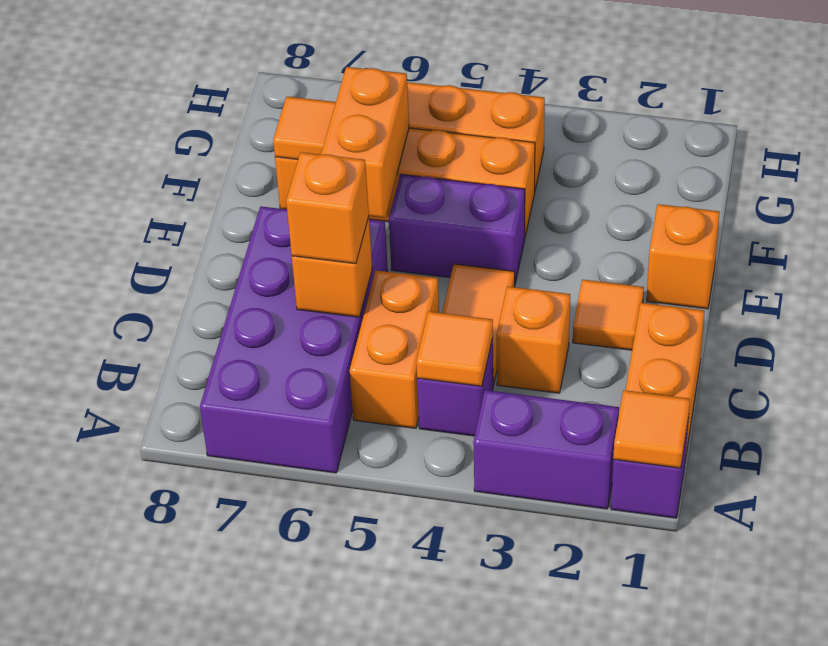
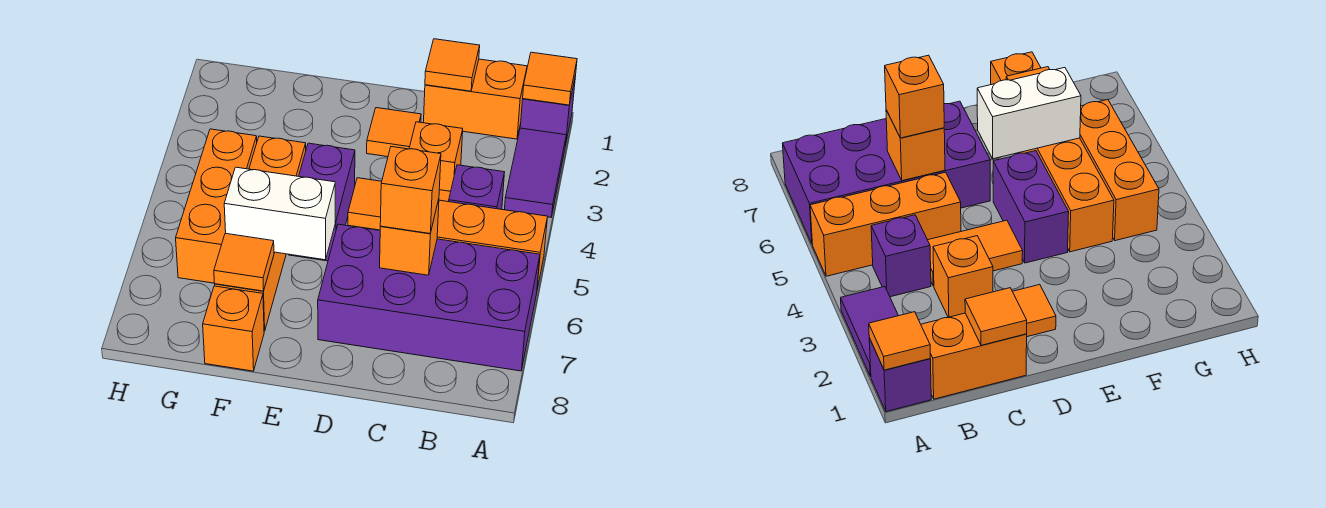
purple brick A2:A3 level 1 -> purple tile A2:A3 level 1
orange tile B4 level 2 -> orange tile C1 level 2
orange brick B5:C5 level 1 -> orange brick A5:C5 level 1
orange brick E1 level 1 -> orange brick F8 level 1
orange brick E6:F6 level 2 -> white brick E6:F6 level 2

